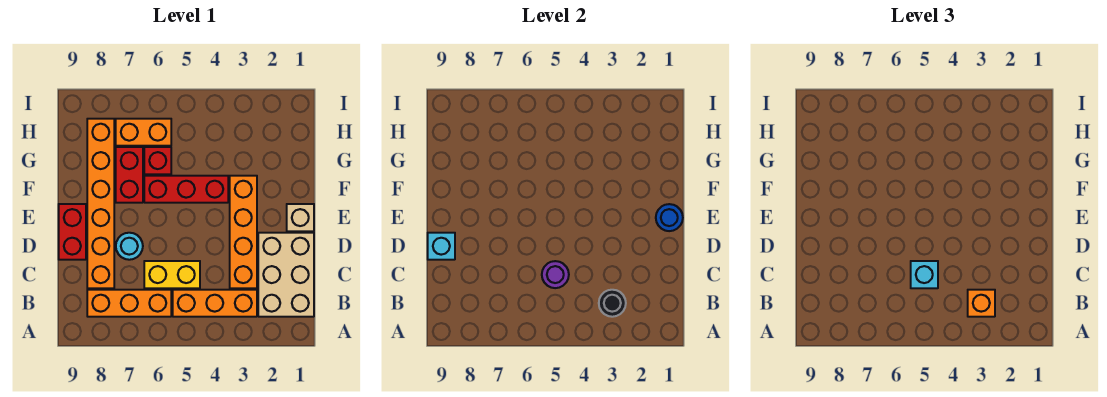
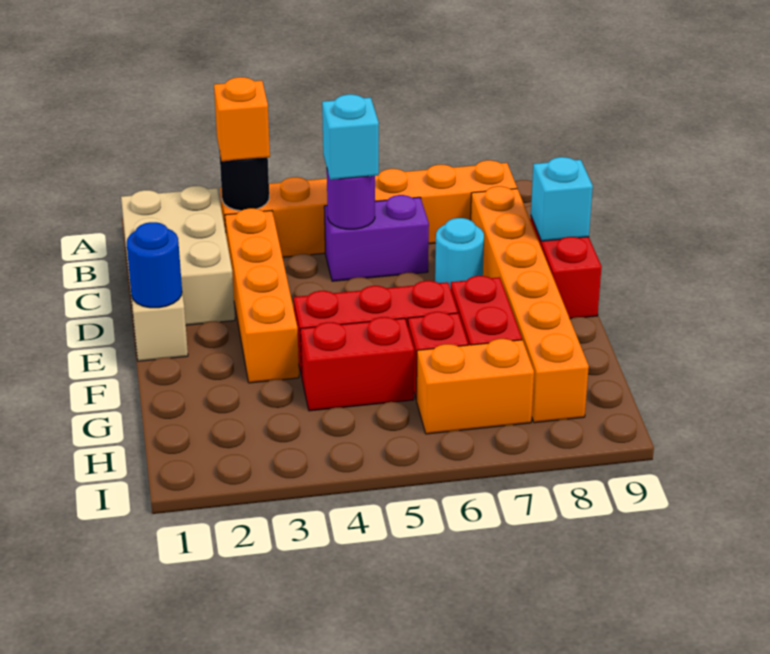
yellow brick C5:C6 level 1 -> purple brick C5:C6 level 1
none -> red brick G4:G5 level 1

